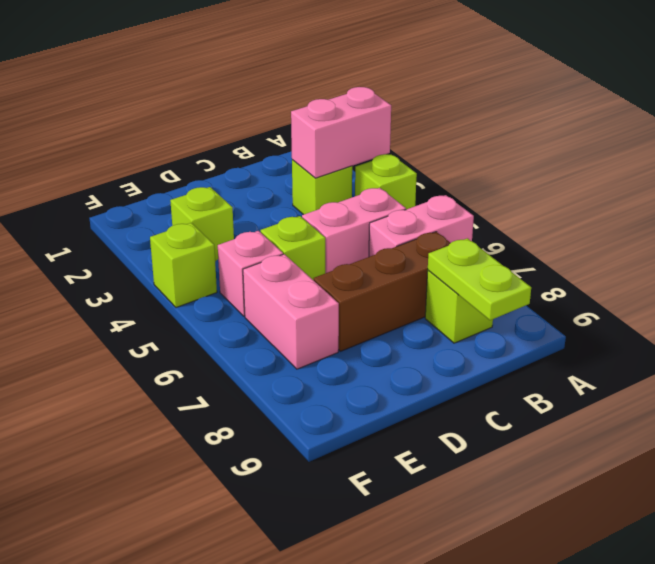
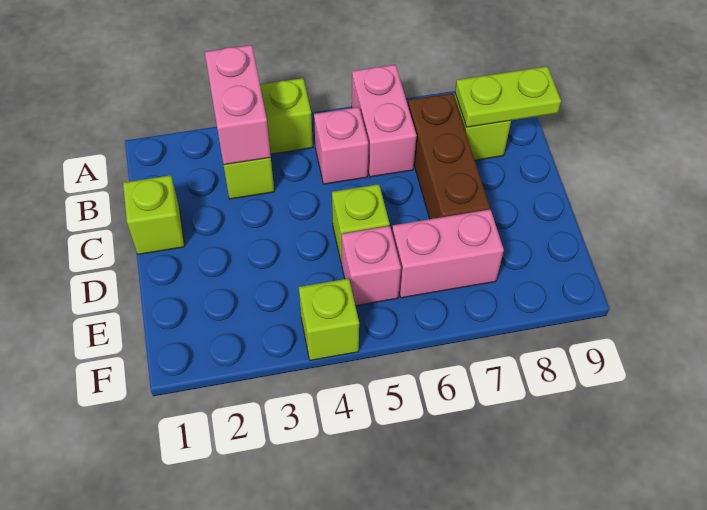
pink brick B5:C5 level 1 -> pink brick B5 level 1
lime brick E3 level 1 -> lime brick C1 level 1

